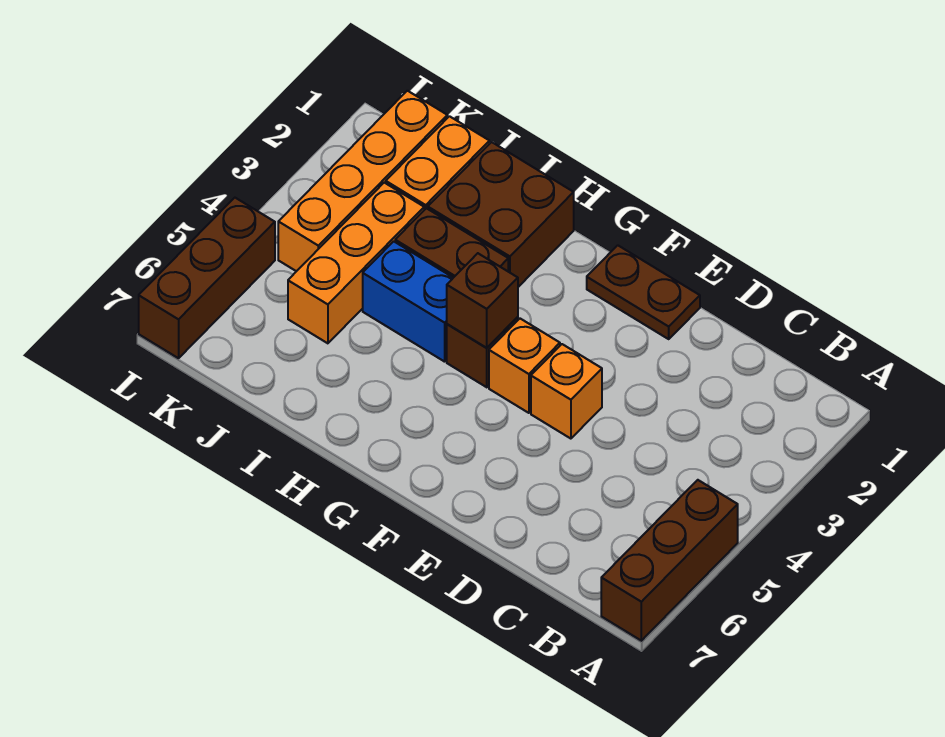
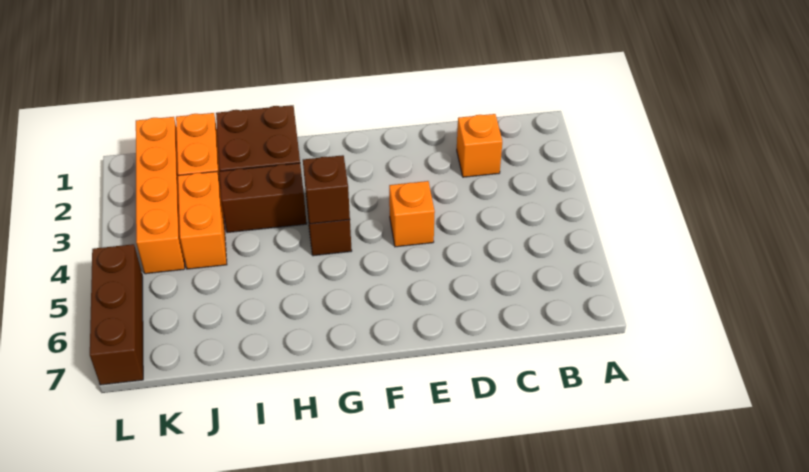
brown brick A5:A7 level 1 -> none
brown plate E1:F1 level 1 -> none
orange brick F4 level 1 -> orange brick C2 level 1
blue brick H4:I4 level 1 -> none
orange brick J3:J5 level 1 -> orange brick J3:J4 level 1

